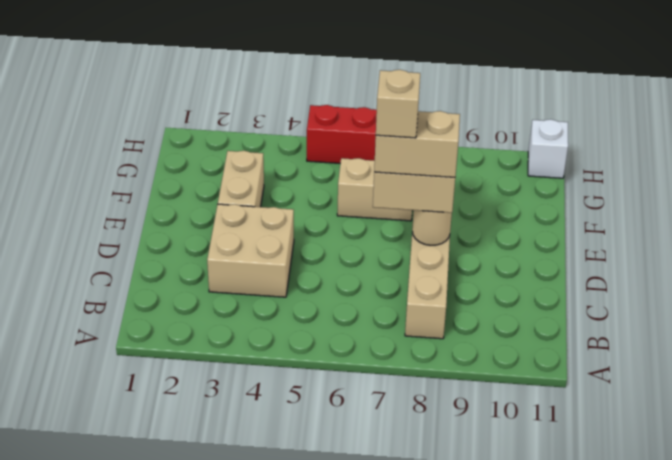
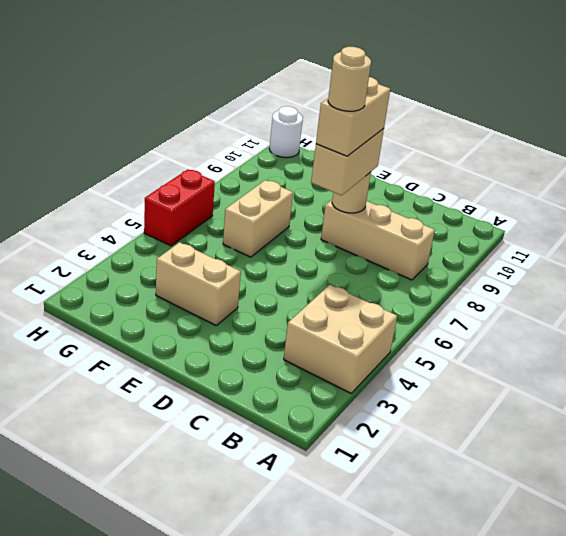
tan brick C3:D4 level 1 -> tan brick A3:B4 level 1
tan brick D7 level 5 -> tan round brick D7 level 5
white brick H11 level 1 -> white round brick H11 level 1

